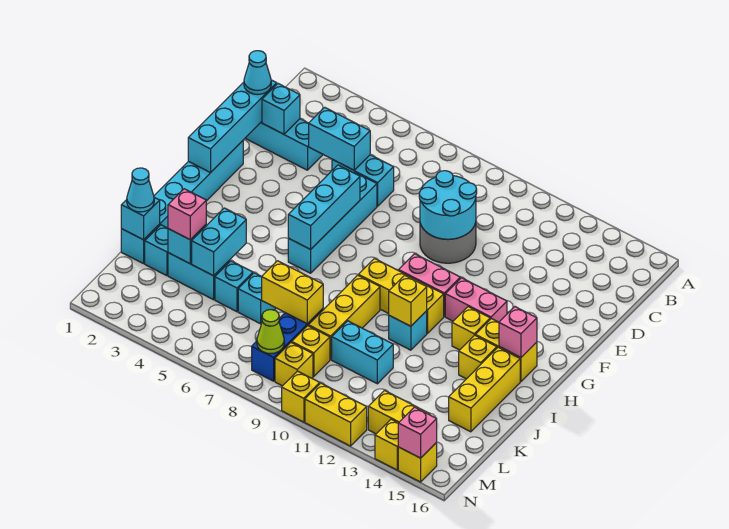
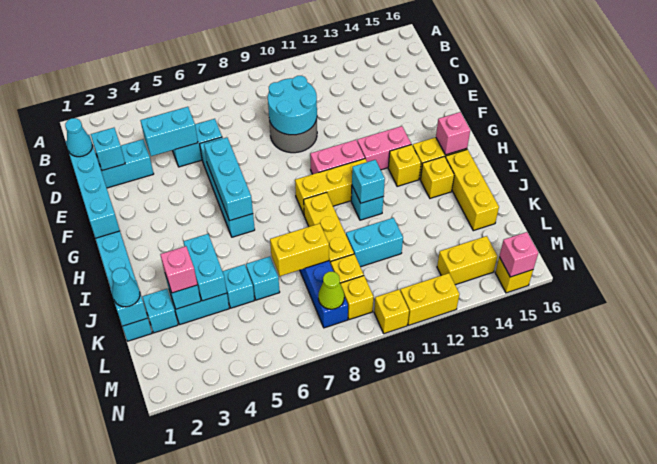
yellow brick I11 level 2 -> cyan brick I11 level 2
yellow brick N14 level 1 -> none

